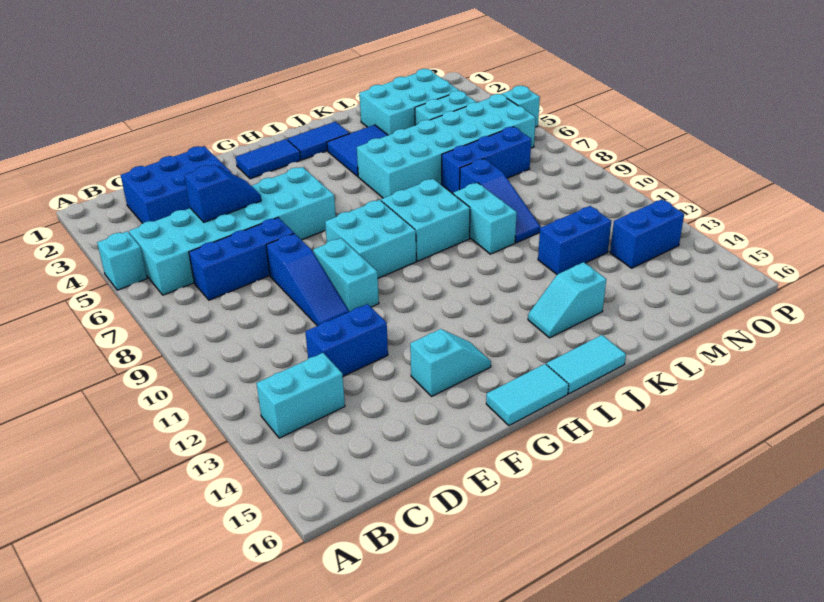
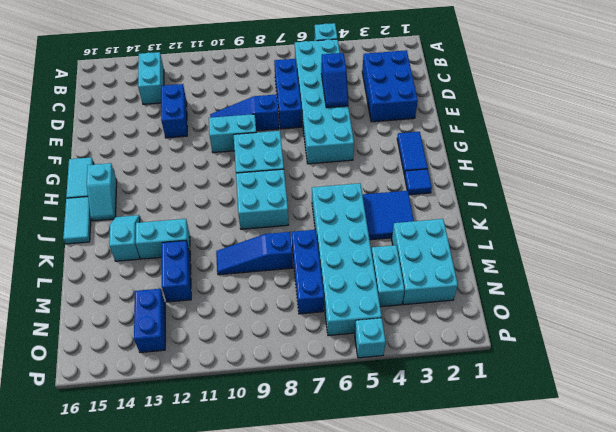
cyan slope F14:G14 level 1 top F -> cyan slope H15:I15 level 1 top H
blue tile I2:J2 level 1 -> blue tile I2 level 1
cyan brick K9:K10 level 1 -> cyan brick K12:K13 level 1

